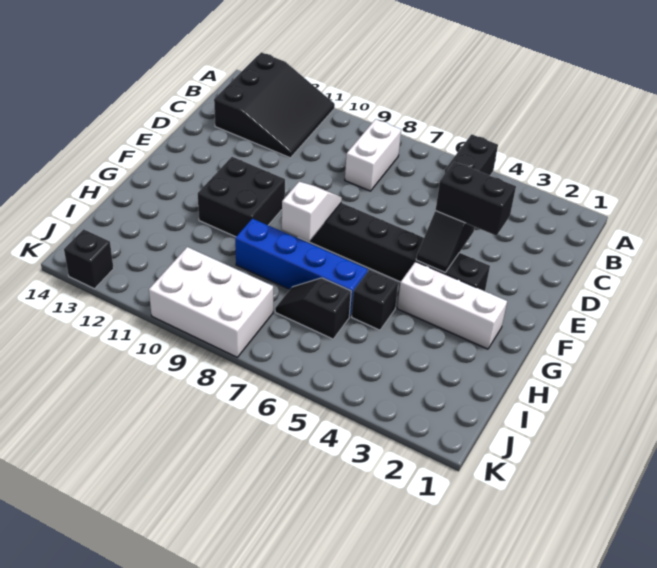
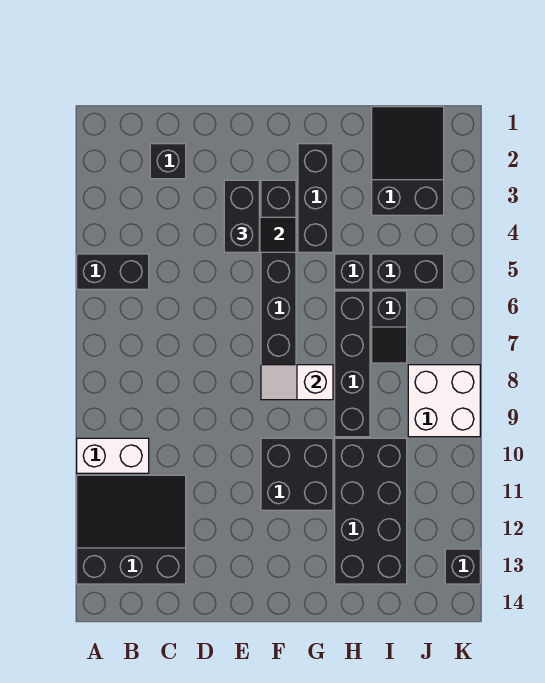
white brick B8:C8 level 1 -> white brick A10:B10 level 1
none -> black brick C2 level 1
white brick G2:G4 level 1 -> black brick G2:G4 level 1
blue brick H6:H9 level 1 -> black brick H6:H9 level 1
none -> black brick H10:I13 level 1
none -> black slope I1:J3 level 1 top 3
none -> black brick I5:J5 level 1
white brick J8:K10 level 1 -> white brick J8:K9 level 1

